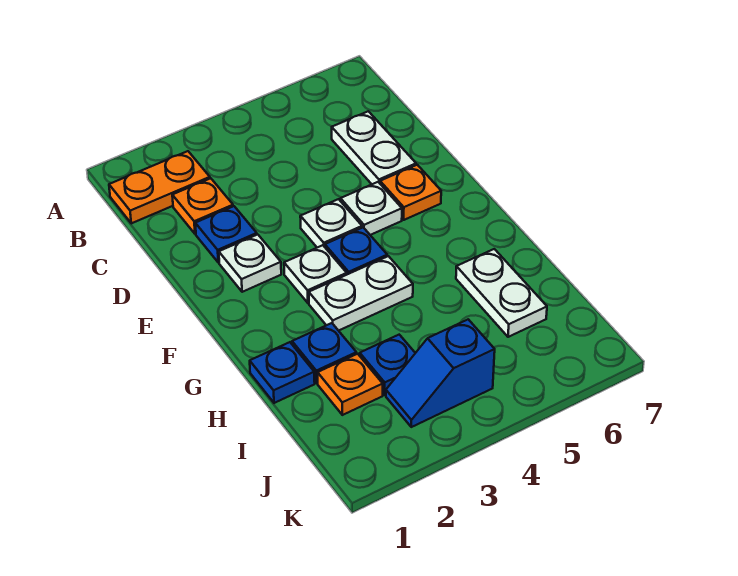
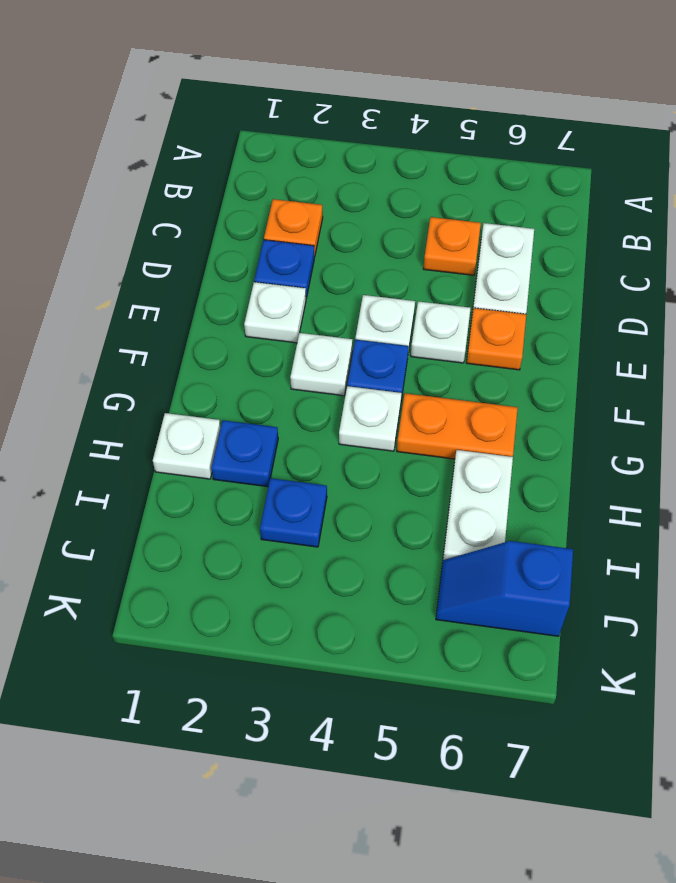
orange plate B1:B2 level 1 -> orange plate G5:G6 level 1
white plate G3:G4 level 1 -> white plate G4 level 1
blue plate H1 level 1 -> white plate H1 level 1
orange plate I2 level 1 -> orange plate C5 level 1
blue slope J3:J4 level 1 top 4 -> blue slope J6:J7 level 1 top 7

